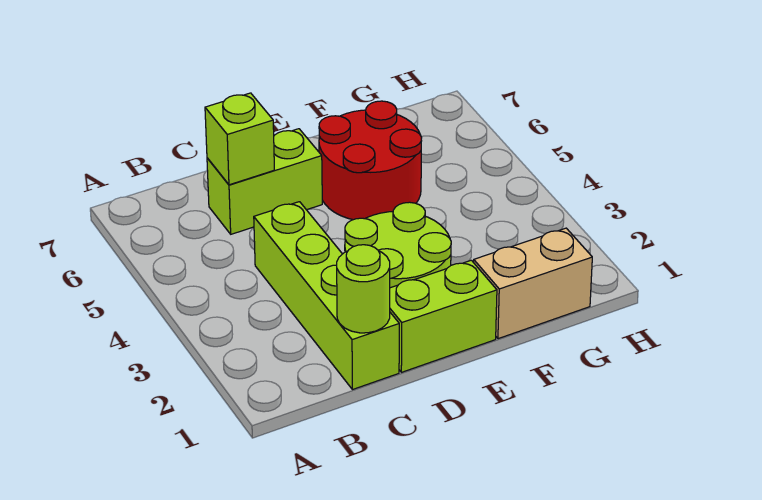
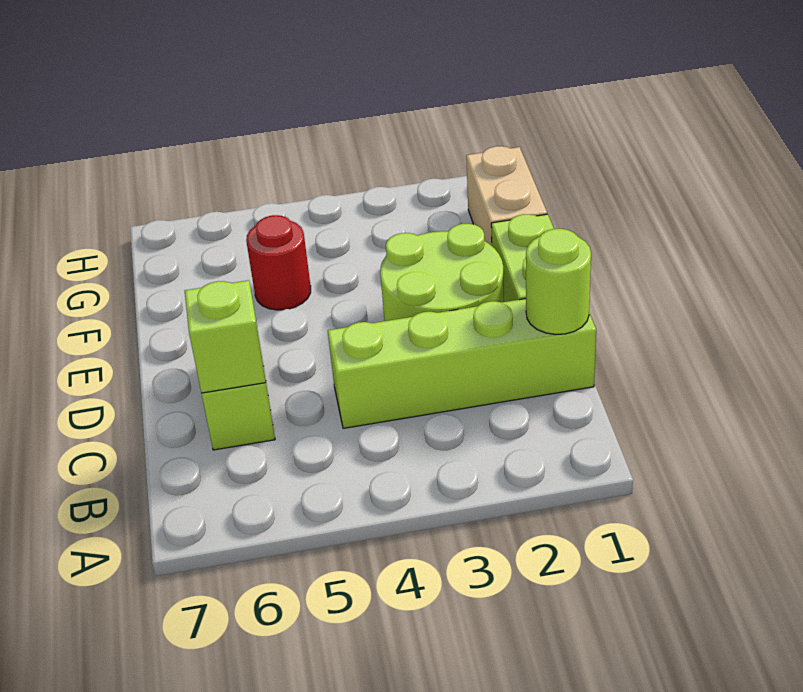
red round brick E5:F6 level 1 -> red round brick F5 level 1

